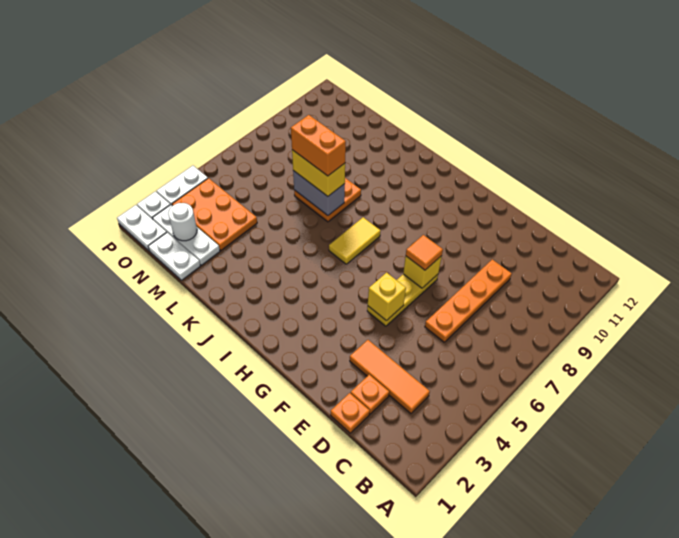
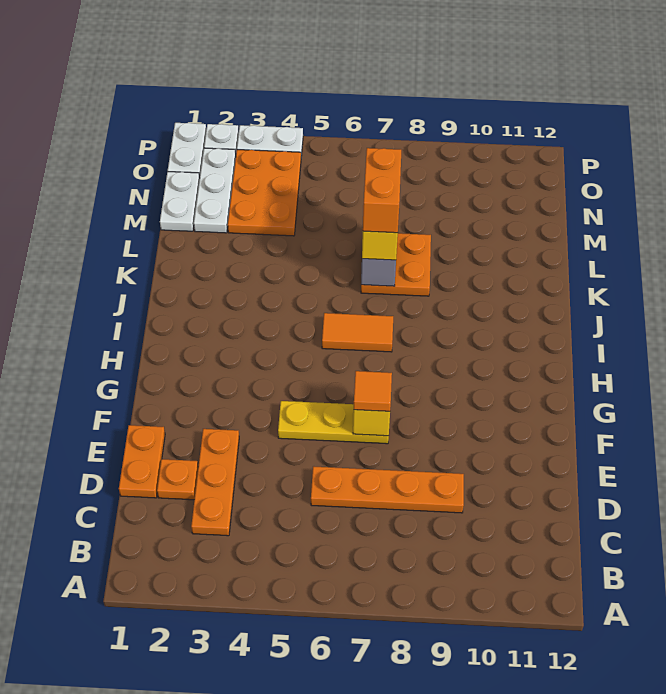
orange tile C3:E3 level 1 -> orange plate C3:E3 level 1
orange plate D1 level 1 -> orange plate D1:E1 level 1
yellow brick F5 level 2 -> none
yellow tile I6:I7 level 1 -> orange tile I6:I7 level 1
white round brick N2 level 2 -> none

